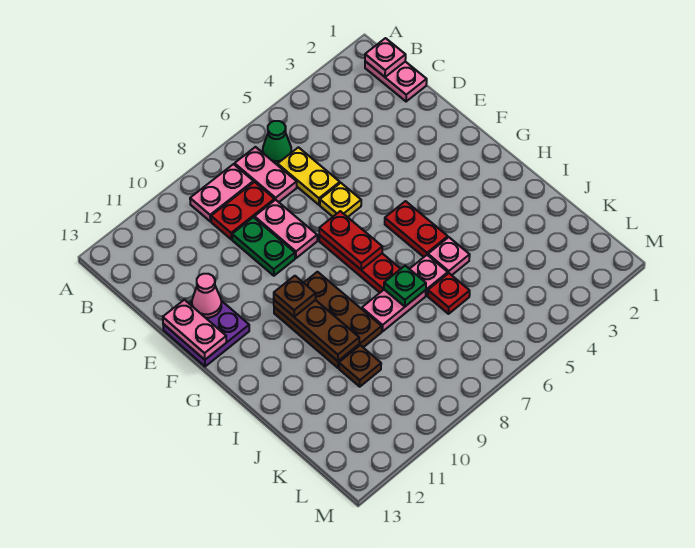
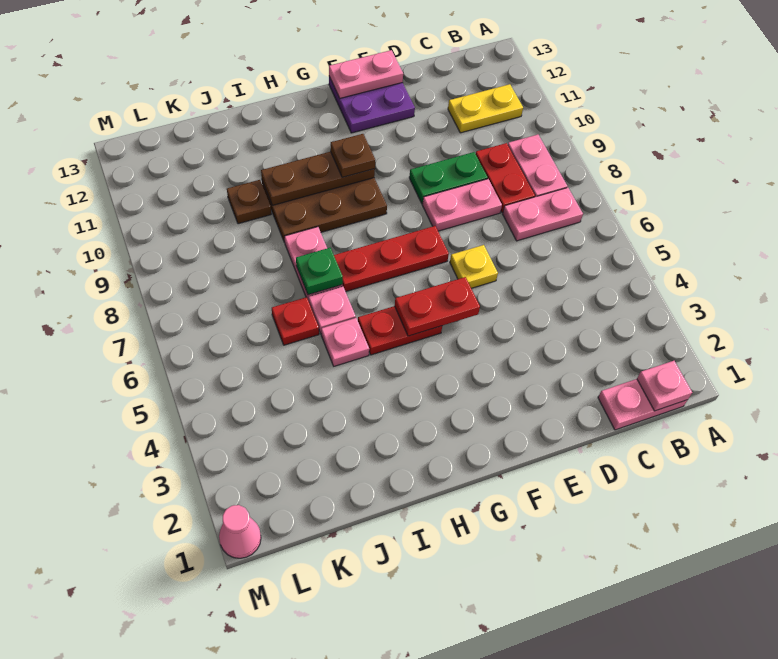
green cone B6 level 1 -> none
yellow plate C6:D6 level 1 -> yellow plate B11:C11 level 1
pink cone E12 level 2 -> pink cone M1 level 1
red plate F7:G7 level 2 -> red plate F5:G5 level 2

